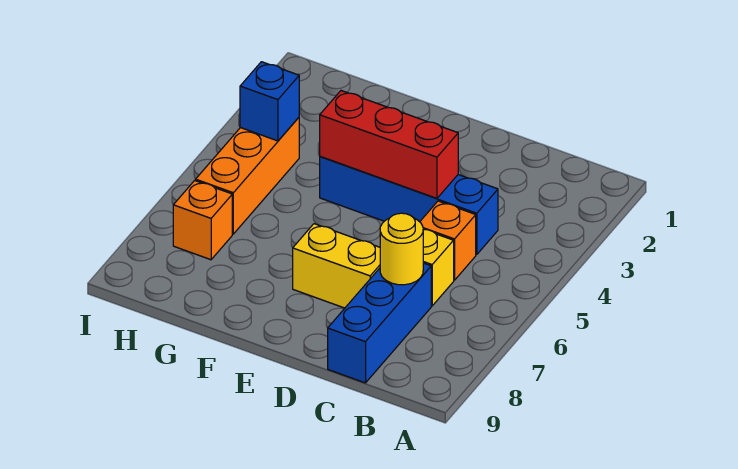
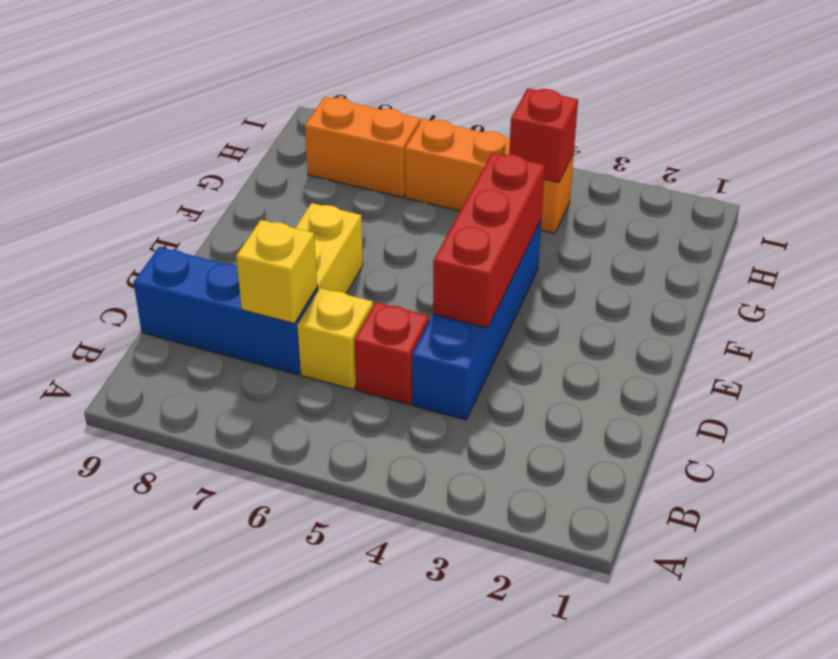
orange brick C5 level 1 -> red brick C5 level 1
yellow round brick C7 level 2 -> yellow brick C7 level 2
blue brick H4 level 2 -> red brick H4 level 2
orange brick H7 level 1 -> orange brick H7:H8 level 1

